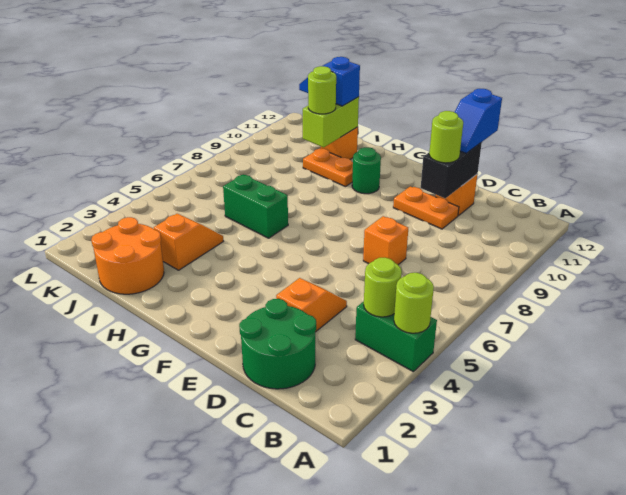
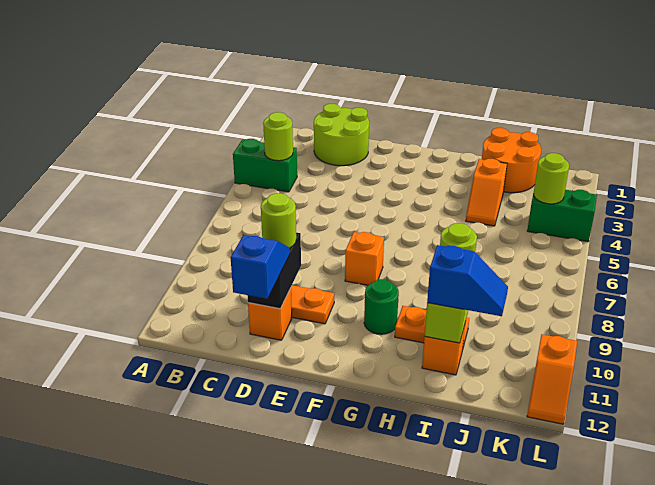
lime round brick A4 level 2 -> lime round brick K4 level 2
green round brick C1:D2 level 1 -> lime round brick C1:D2 level 1
orange slope D3:D4 level 1 top 3 -> orange slope L11:L12 level 1 top 11
orange brick D7 level 1 -> orange brick F8 level 1
green brick H6:I6 level 1 -> green brick K4:L4 level 1

